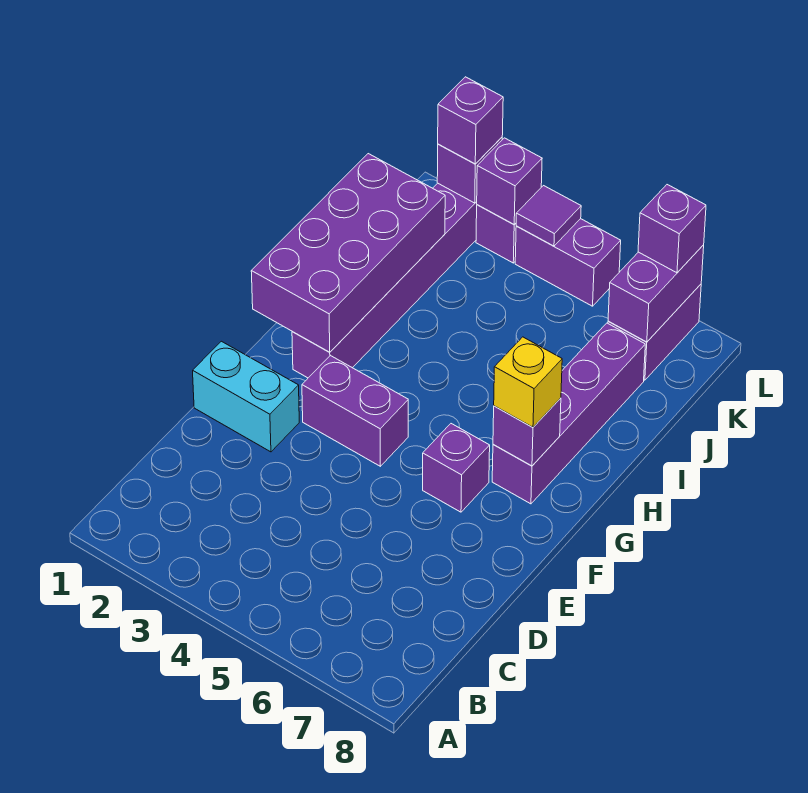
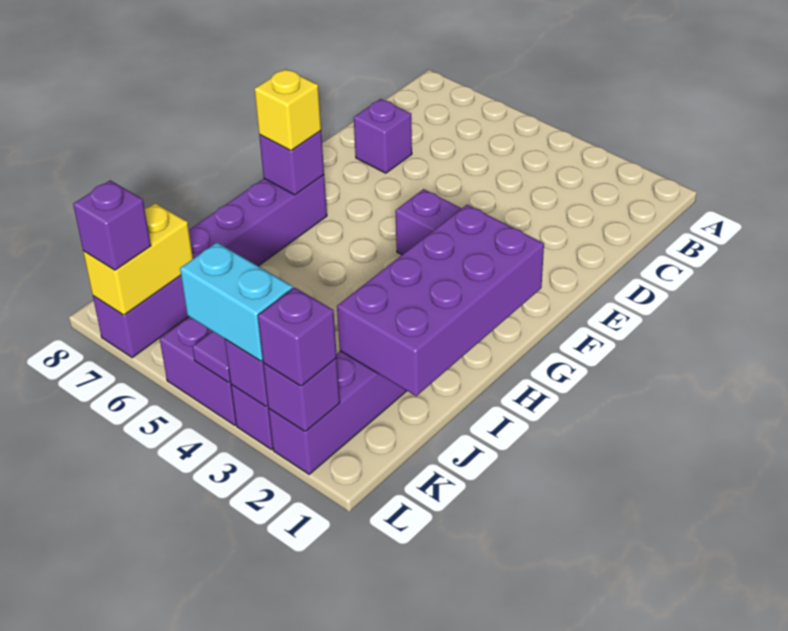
cyan brick E1:E2 level 1 -> cyan brick L3:L4 level 3
purple brick F6 level 1 -> purple brick D7 level 1
purple brick K7:L7 level 2 -> yellow brick K7:L7 level 2

